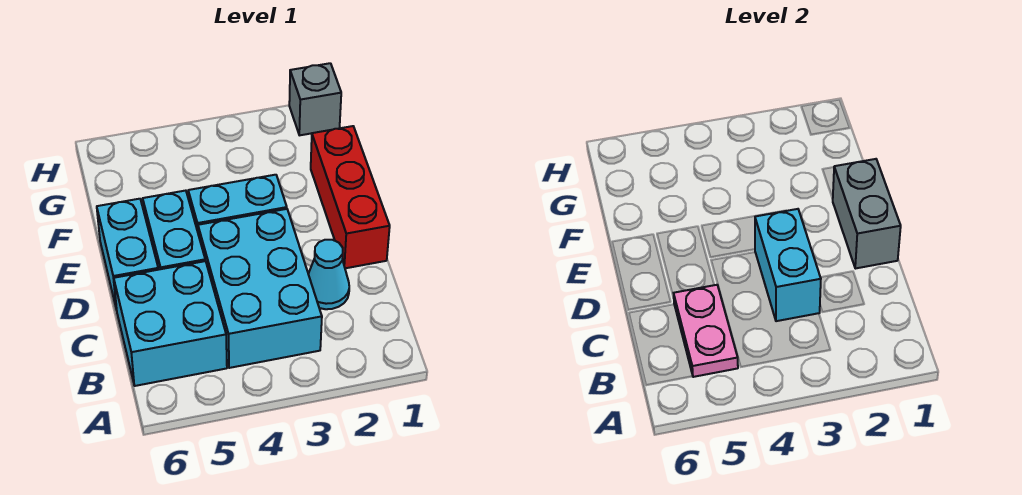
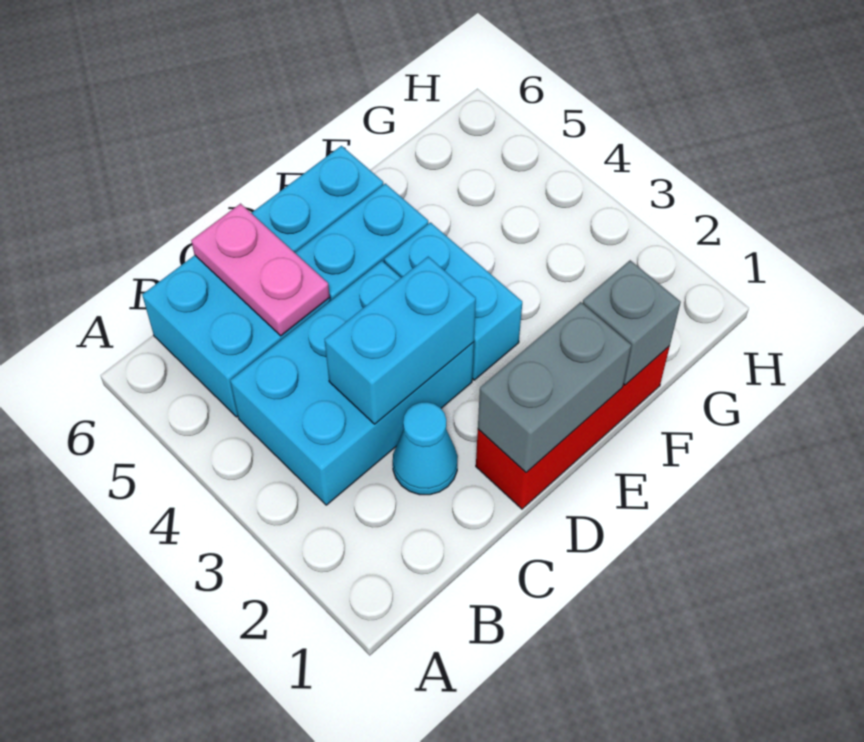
pink plate B5:C5 level 2 -> pink plate C5:C6 level 2
grey brick H1 level 1 -> grey brick F1 level 2

